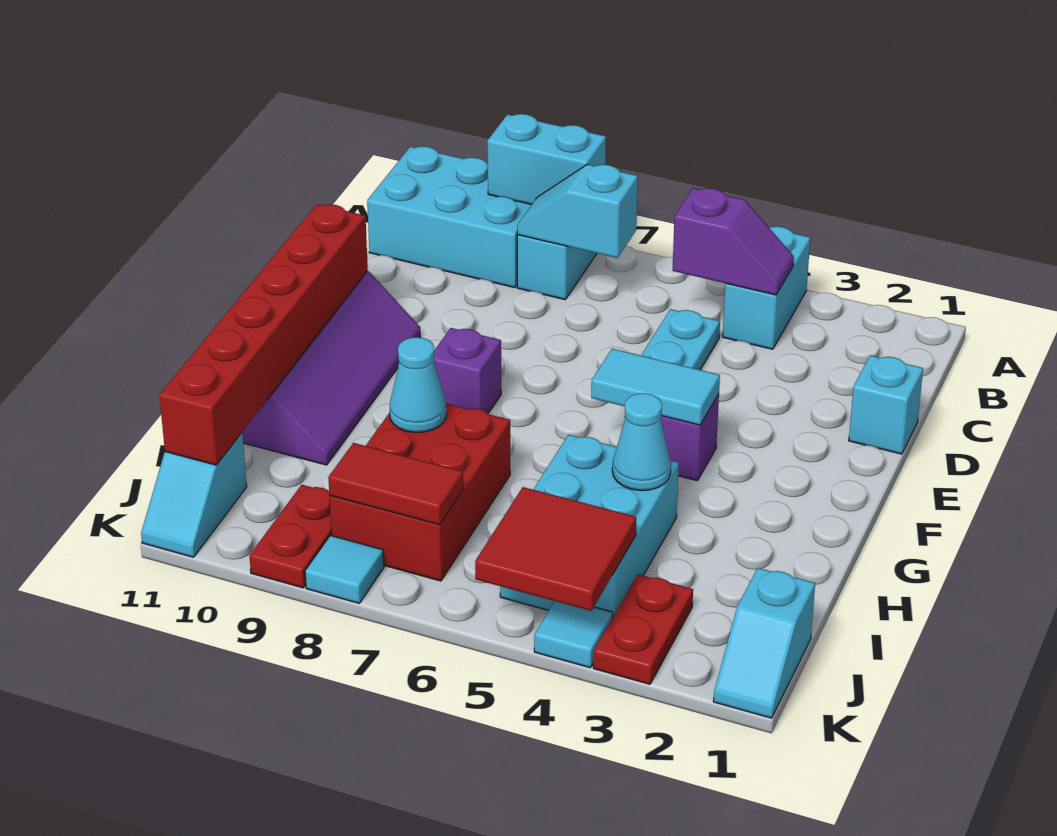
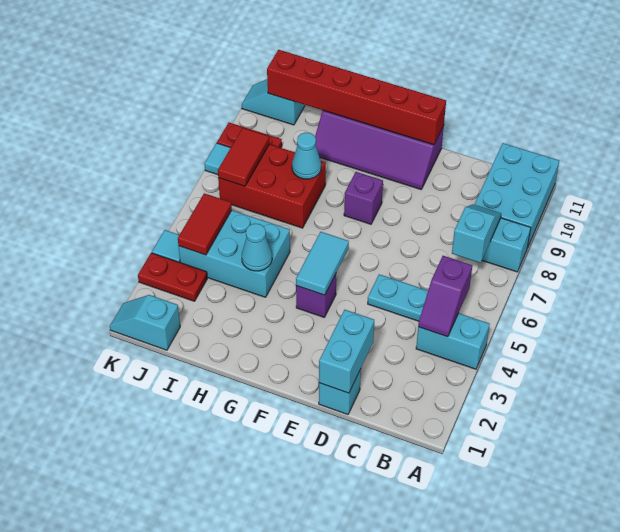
cyan brick A8:A9 level 2 -> cyan brick D1:D2 level 2
red tile J4:K5 level 2 -> red tile J4:J5 level 2

